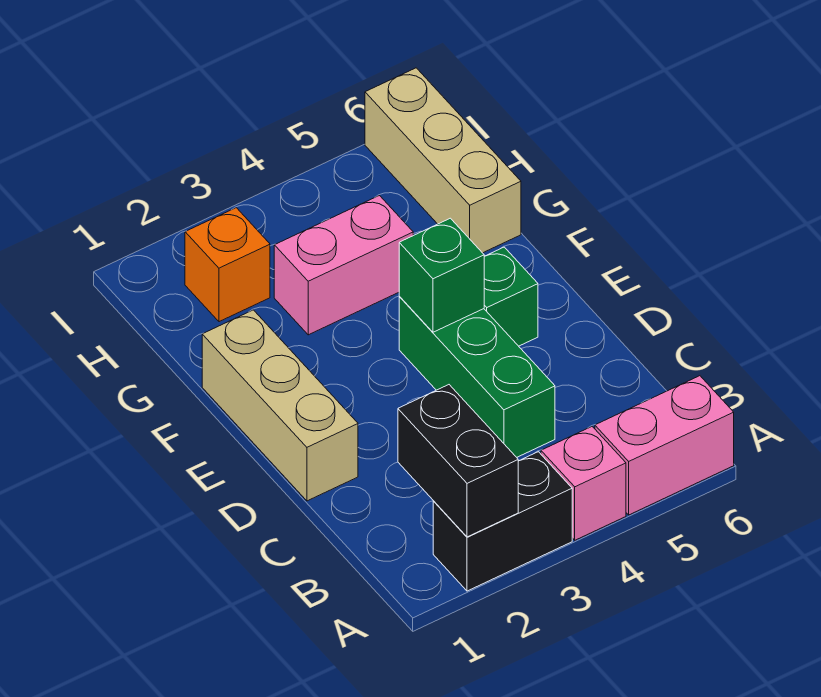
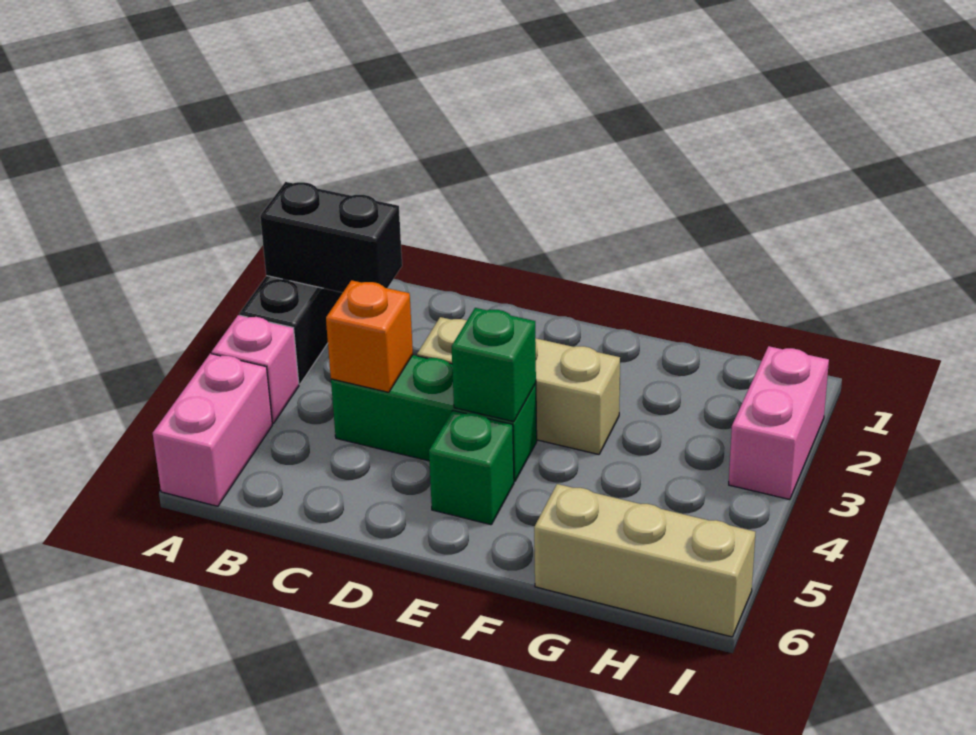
tan brick D1:F1 level 1 -> tan brick D3:F3 level 1
pink brick G3:G4 level 1 -> pink brick I2:I3 level 1
orange brick H2 level 1 -> orange brick C4 level 2

